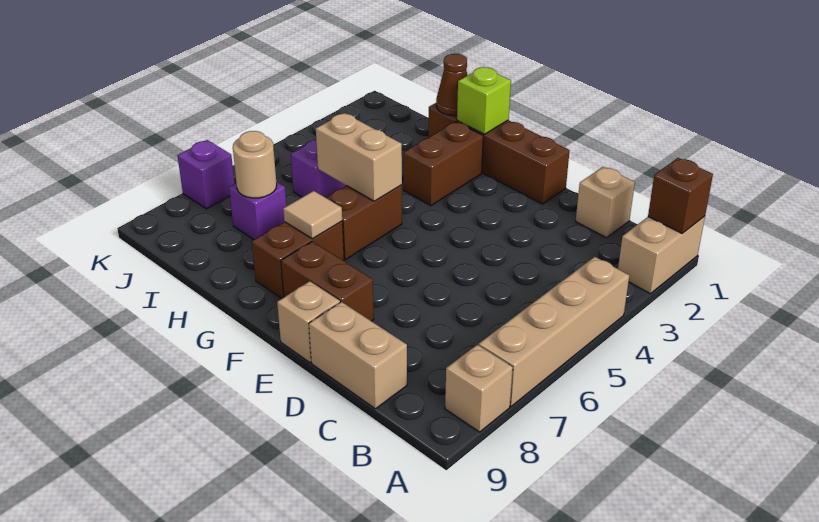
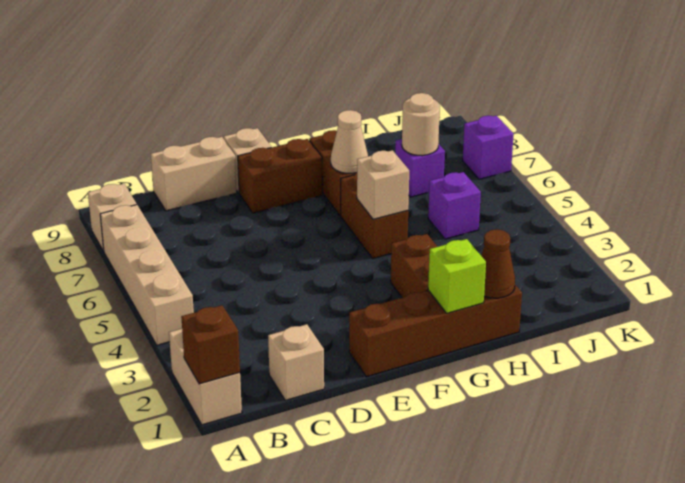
tan brick G5:H5 level 2 -> tan brick G5 level 2
tan tile G7 level 2 -> tan cone G7 level 2

